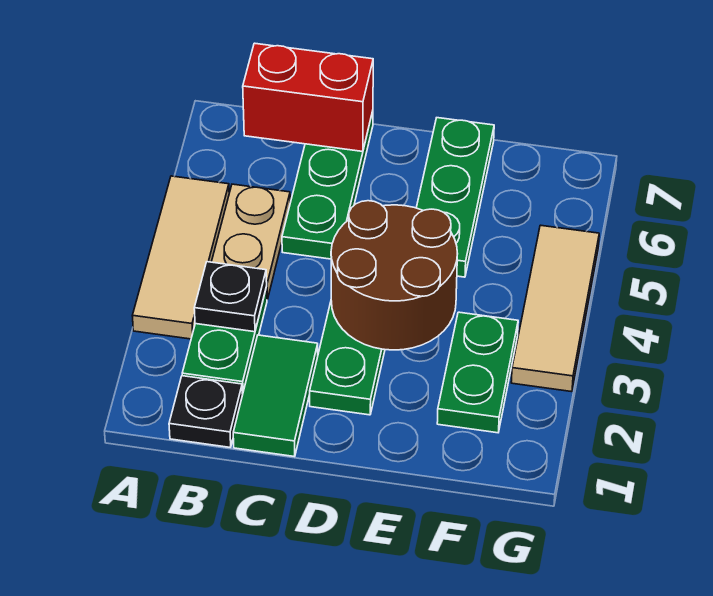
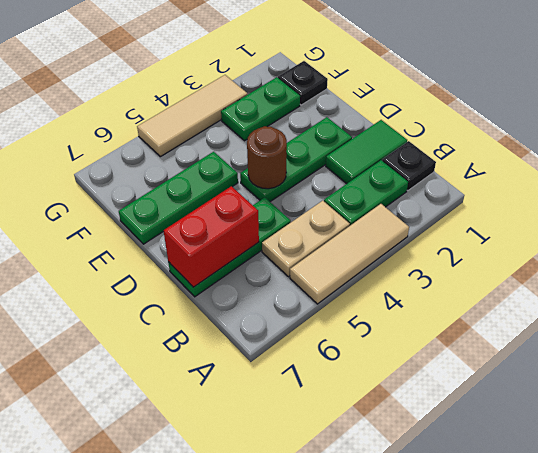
black plate B3 level 2 -> black plate F1 level 1
red brick B7:C7 level 2 -> red brick C6:C7 level 2
brown round brick D3:E4 level 2 -> brown round brick D4 level 2

